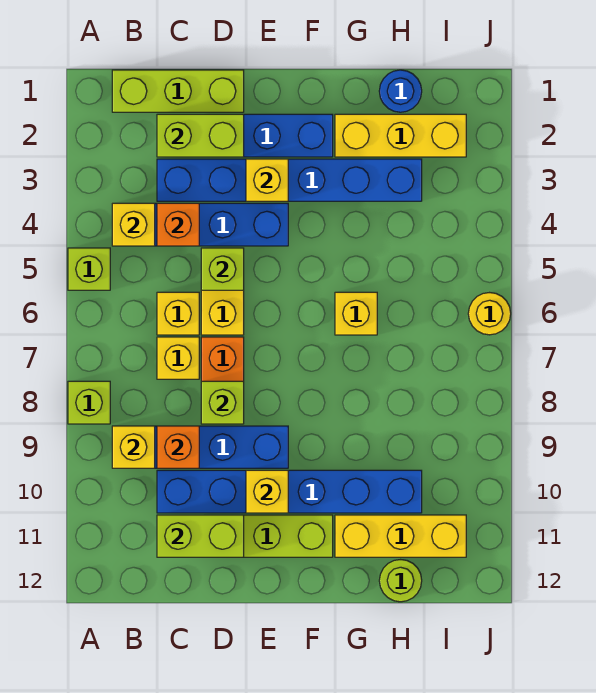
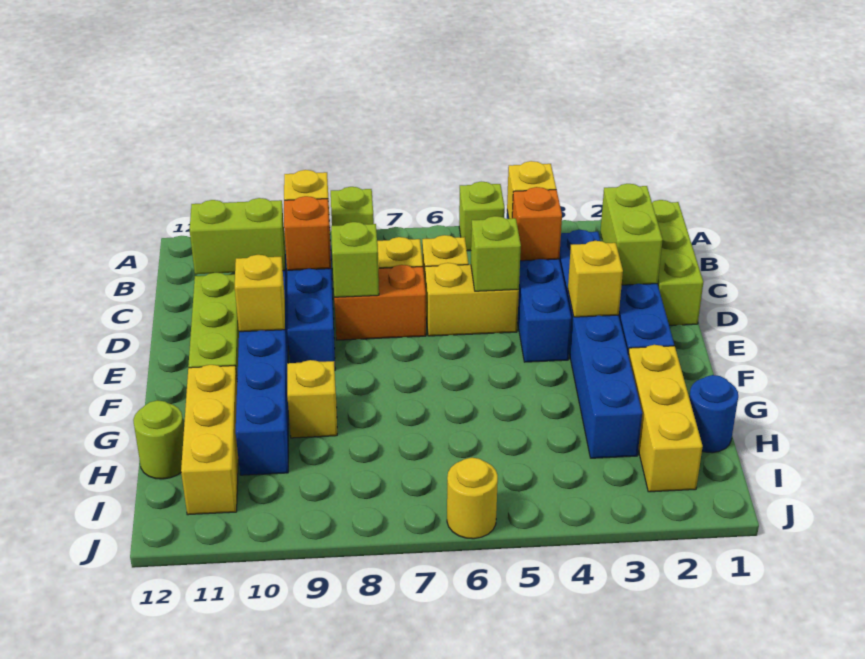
lime brick C11:D11 level 2 -> lime brick C10:C11 level 2
yellow brick G6 level 1 -> yellow brick G9 level 1

